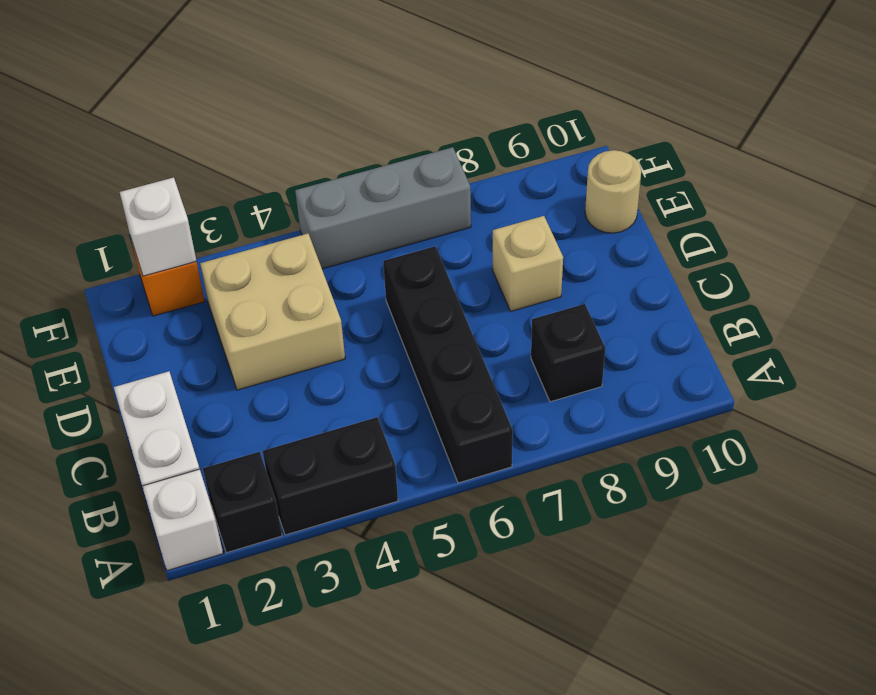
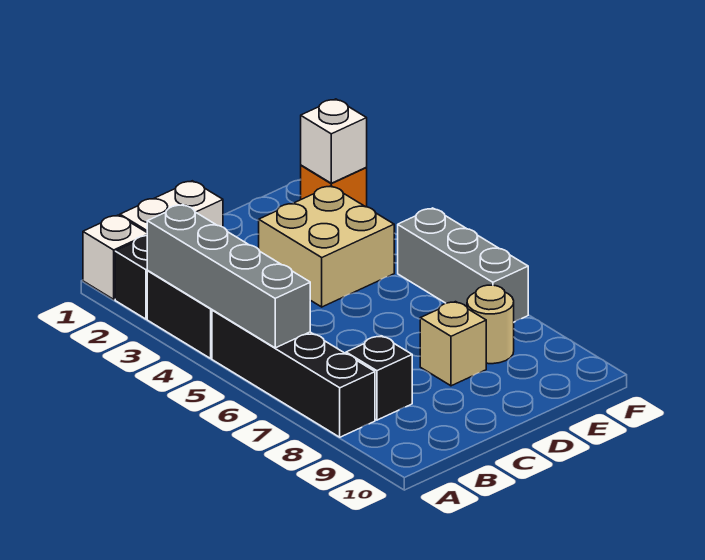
none -> grey brick A3:A6 level 2
black brick A6:D6 level 1 -> black brick A5:A8 level 1
tan round brick E10 level 1 -> tan round brick E8 level 1

